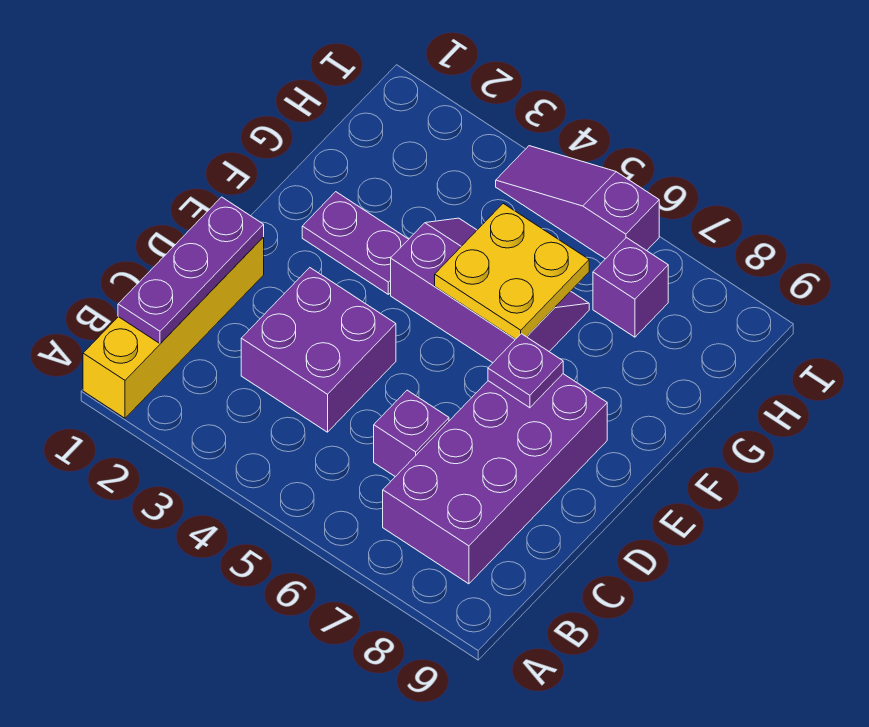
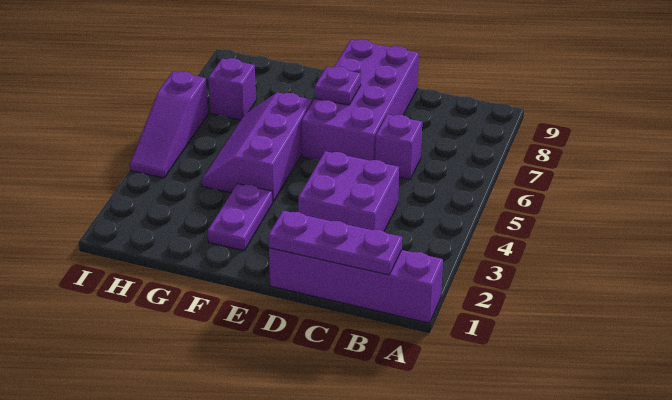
yellow brick A1:D1 level 1 -> purple brick A1:D1 level 1
purple brick B7:E8 level 1 -> purple brick D6:E9 level 1
yellow plate F5:G6 level 2 -> none

